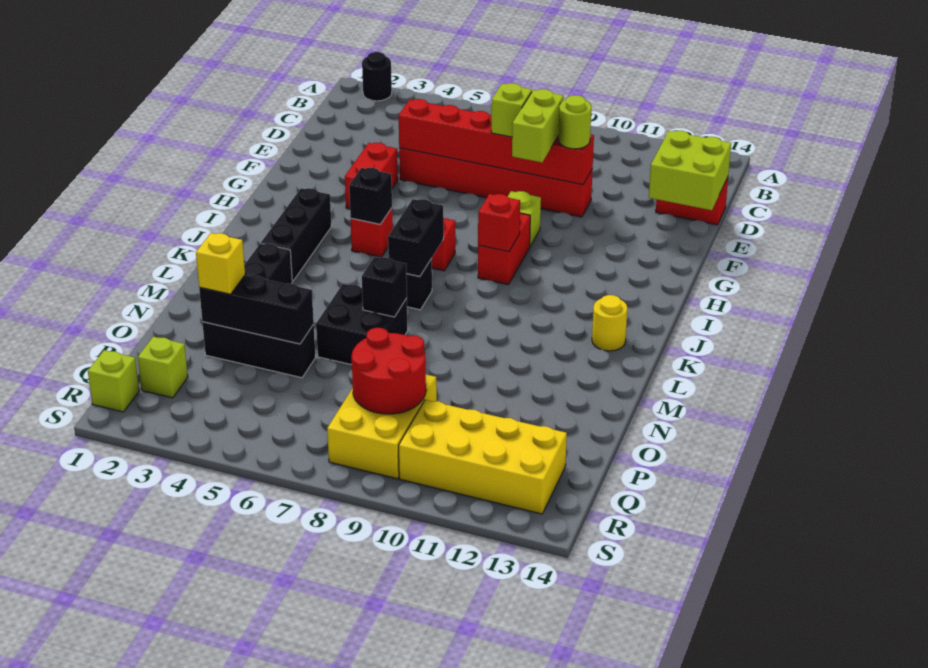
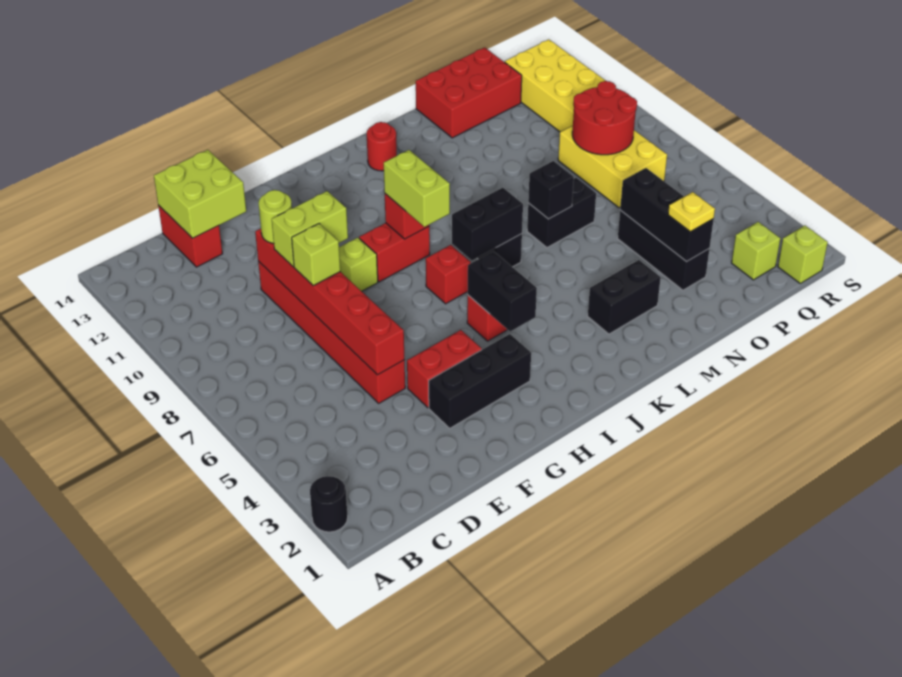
black brick I3:K3 level 1 -> black brick F3:H3 level 1
black brick I5 level 2 -> black brick I4:I5 level 2
none -> lime brick I8:I9 level 3
yellow round brick K13 level 1 -> red round brick K13 level 1
black brick M6:N7 level 1 -> black brick M7:N7 level 1
none -> red brick N13:P14 level 1
yellow brick O3 level 3 -> yellow plate O3 level 3
yellow brick P8:R9 level 1 -> yellow brick P7:Q9 level 1

